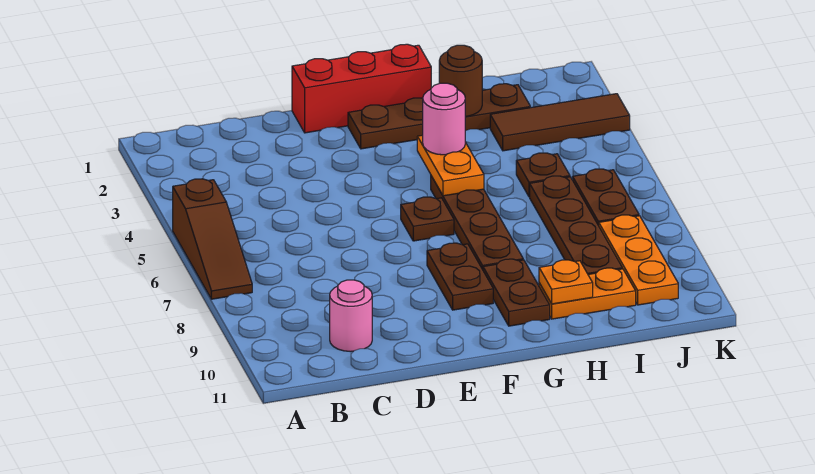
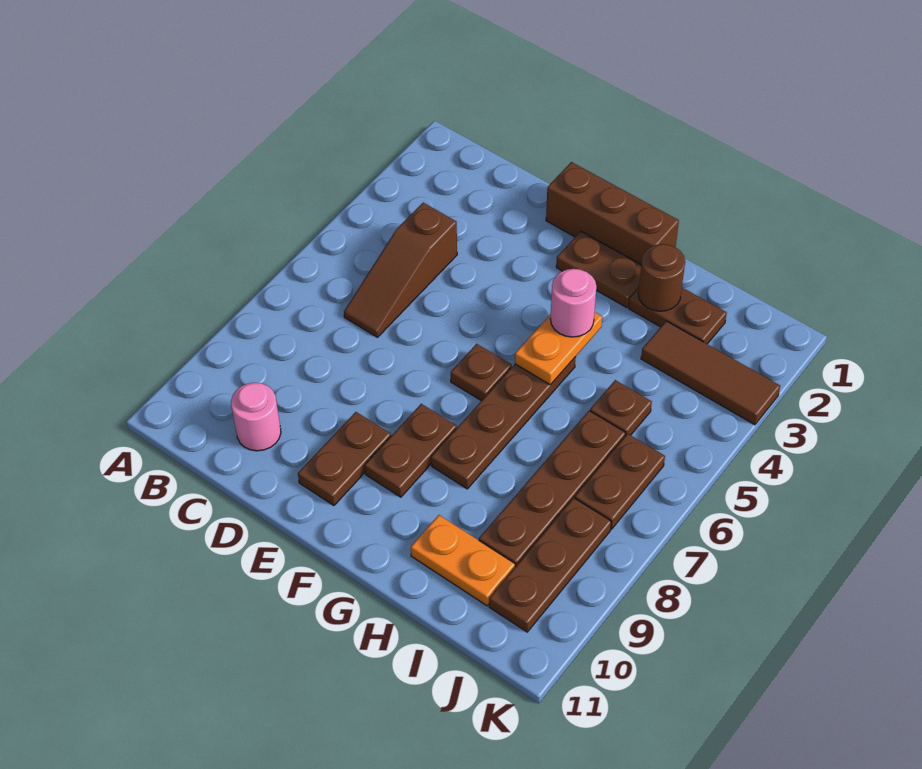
brown slope A5:A7 level 1 top 5 -> brown slope C4:C6 level 1 top 4
red brick E1:G1 level 1 -> brown brick E1:G1 level 1
brown plate G9:G10 level 1 -> brown plate E9:E10 level 1
orange plate H10 level 2 -> none
orange plate J8:J10 level 1 -> brown plate J8:J10 level 1

